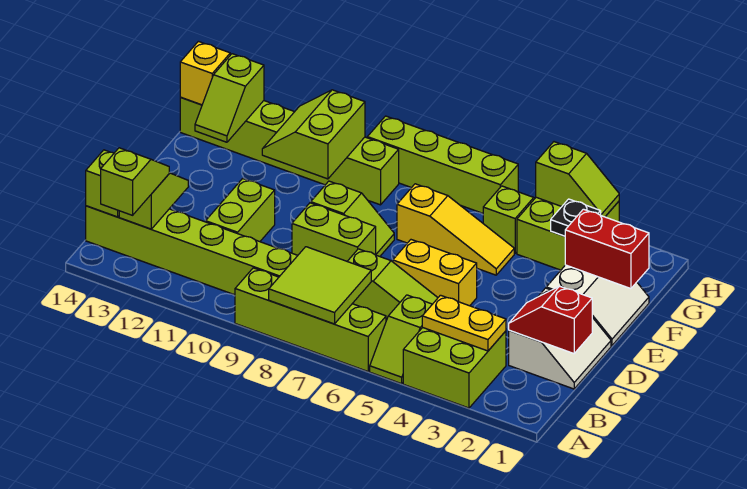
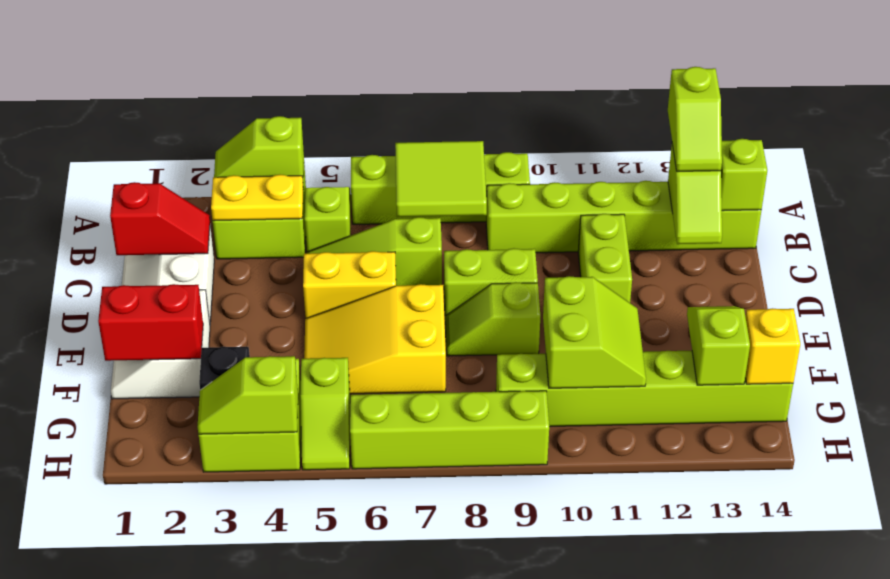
none -> lime slope A3:A4 level 2 top 4
yellow slope F5:F7 level 1 top 7 -> yellow slope E5:F7 level 1 top 7

